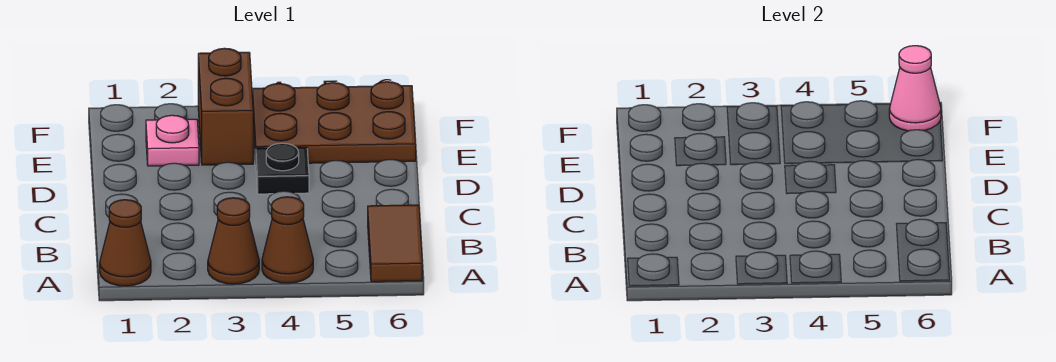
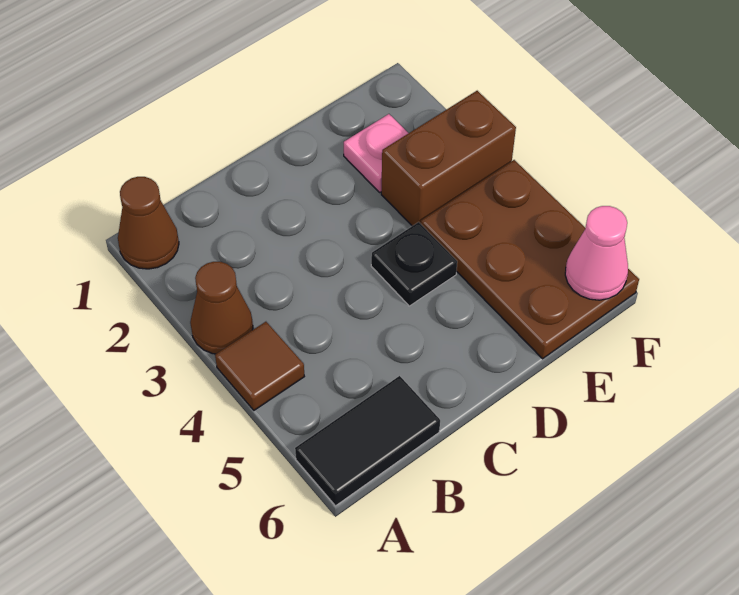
brown cone A4 level 1 -> brown tile A4 level 1
brown tile A6:B6 level 1 -> black tile A6:B6 level 1

